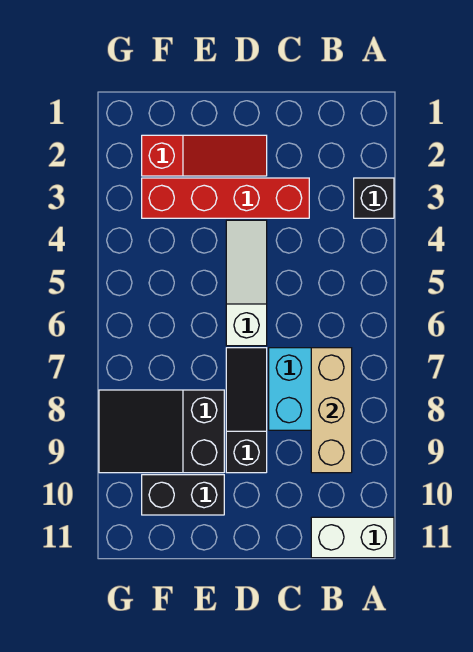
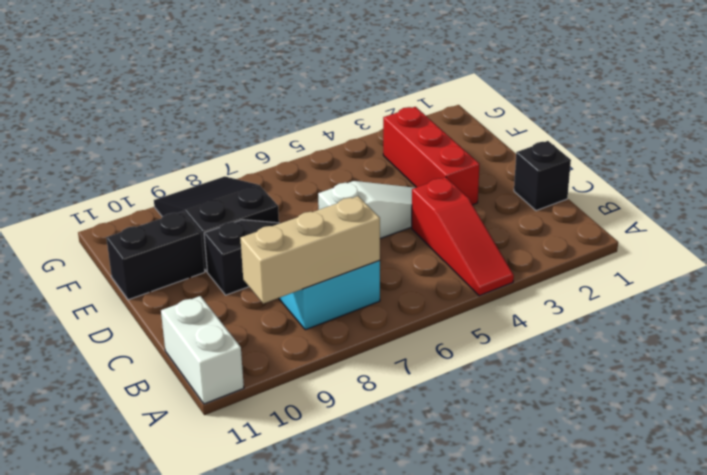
black brick A3 level 1 -> black brick C1 level 1
red brick C3:F3 level 1 -> red brick D3:F3 level 1
red slope D2:F2 level 1 top F -> red slope A4:C4 level 1 top C
black brick E10:F10 level 1 -> black brick E10:E11 level 1

